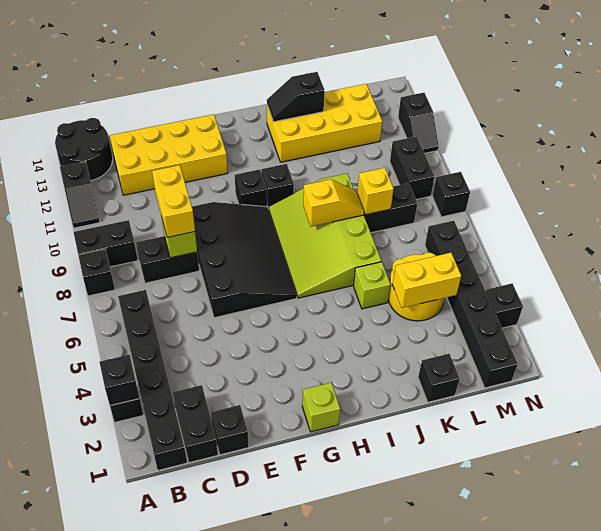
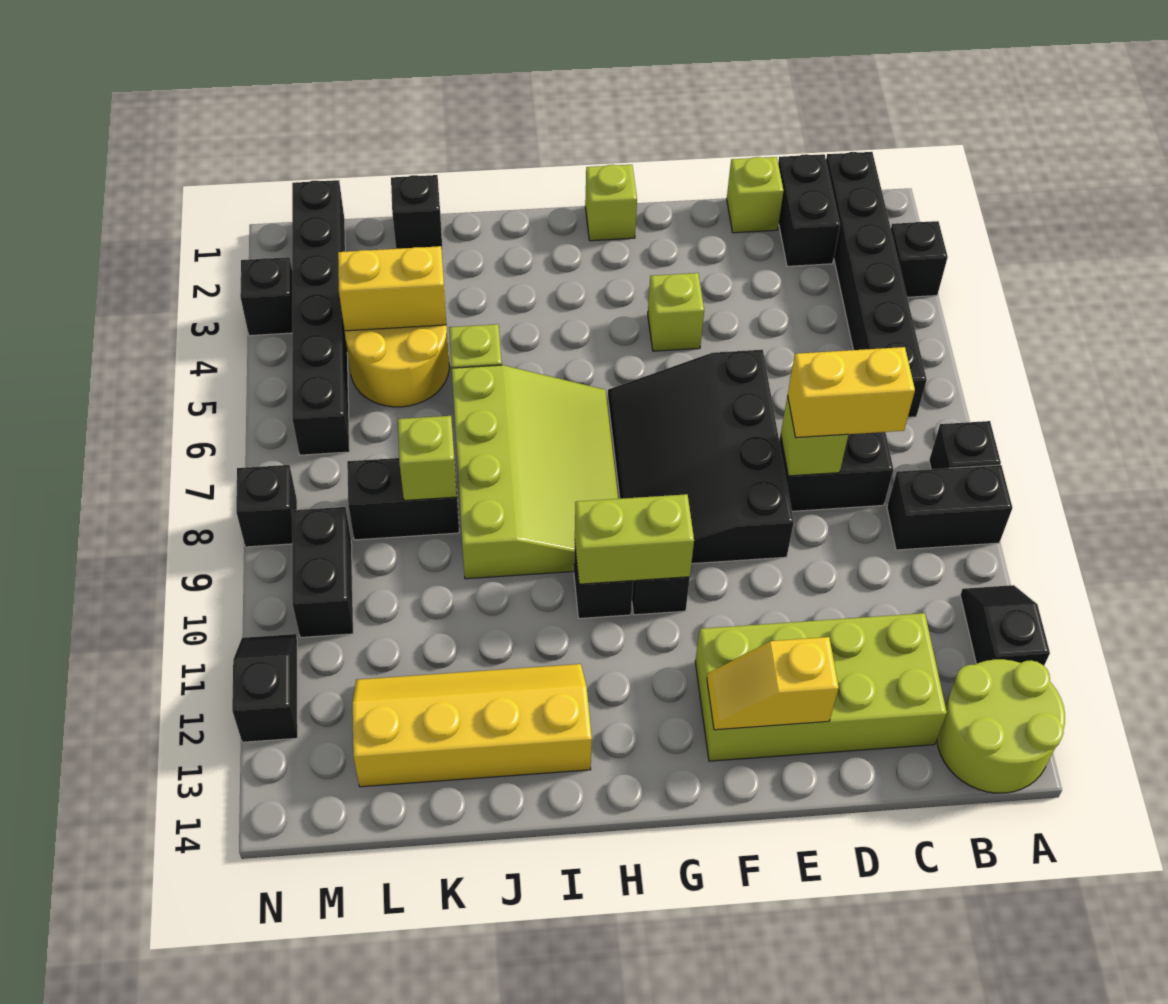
black brick A3 level 2 -> none
black round brick A13:B14 level 1 -> lime round brick A13:B14 level 1
yellow brick C12:F13 level 1 -> lime brick C12:F13 level 1
black brick D1 level 1 -> lime brick D1 level 1
yellow brick D8:D9 level 3 -> yellow brick C8:D8 level 3
none -> lime brick F4 level 1
none -> lime brick G10:H10 level 2
yellow slope I8:J8 level 2 top I -> yellow slope E13:F13 level 2 top E
yellow brick I12:L13 level 1 -> yellow slope I12:L13 level 1 top 13
black slope I13:J13 level 2 top J -> none
yellow brick K8 level 2 -> lime brick K8 level 2

